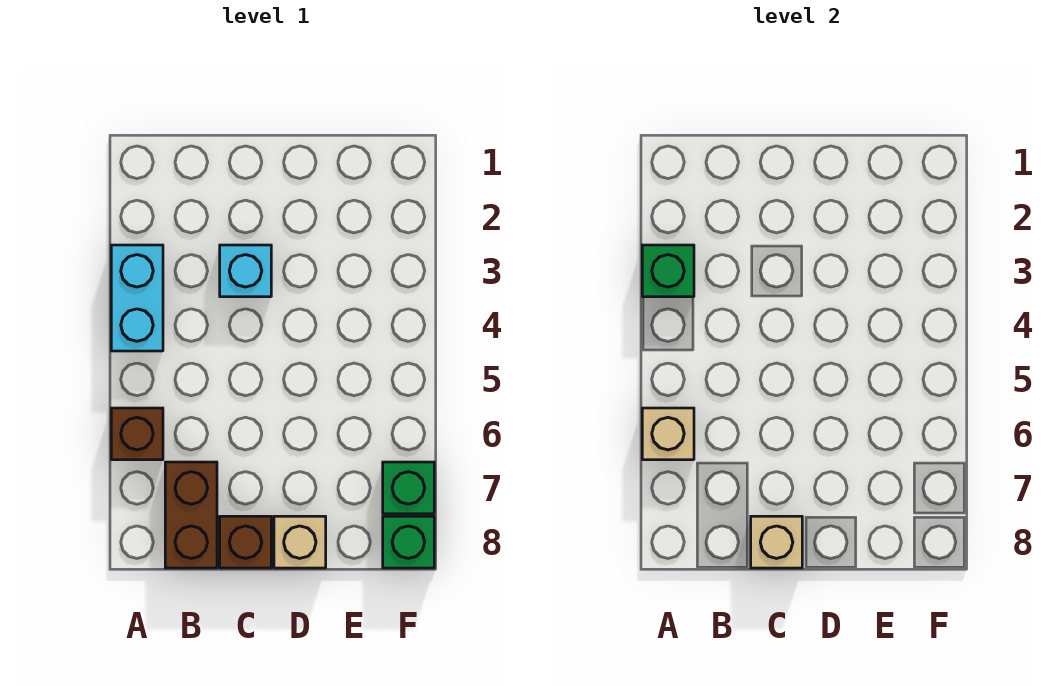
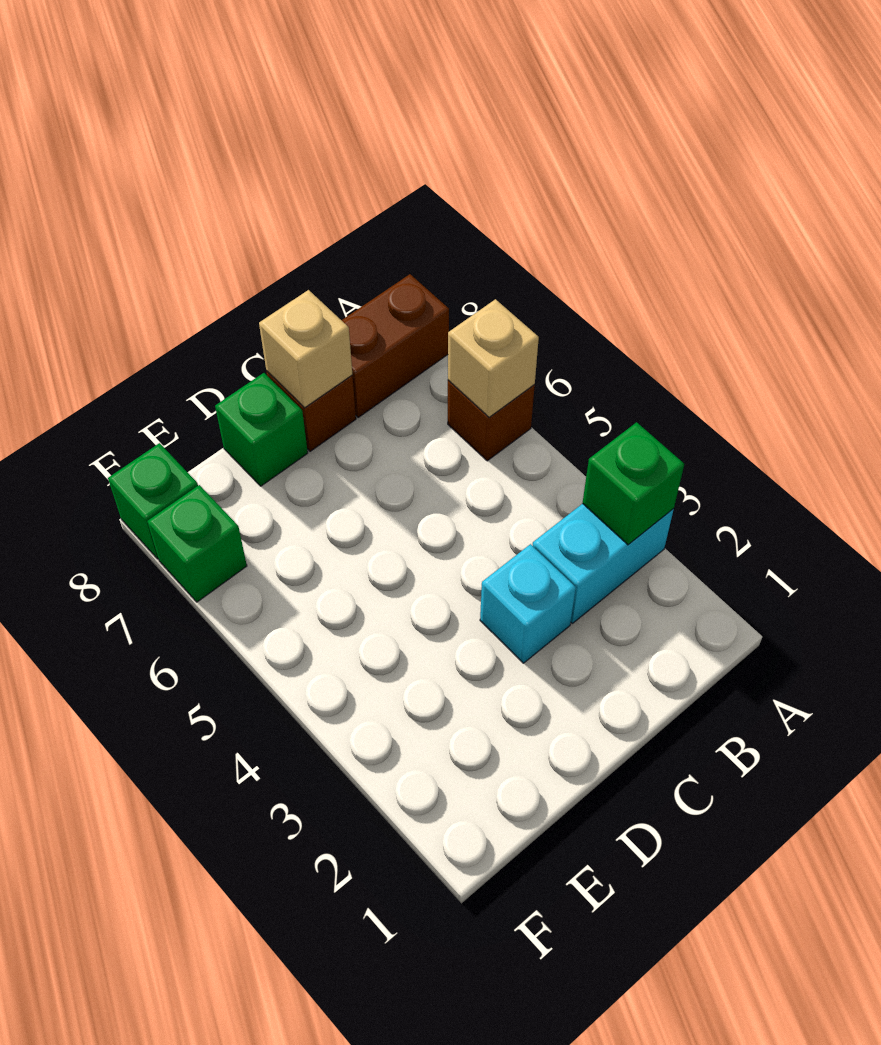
cyan brick A3:A4 level 1 -> cyan brick A3:B3 level 1
brown brick B7:B8 level 1 -> brown brick A8:B8 level 1
tan brick D8 level 1 -> green brick D8 level 1

